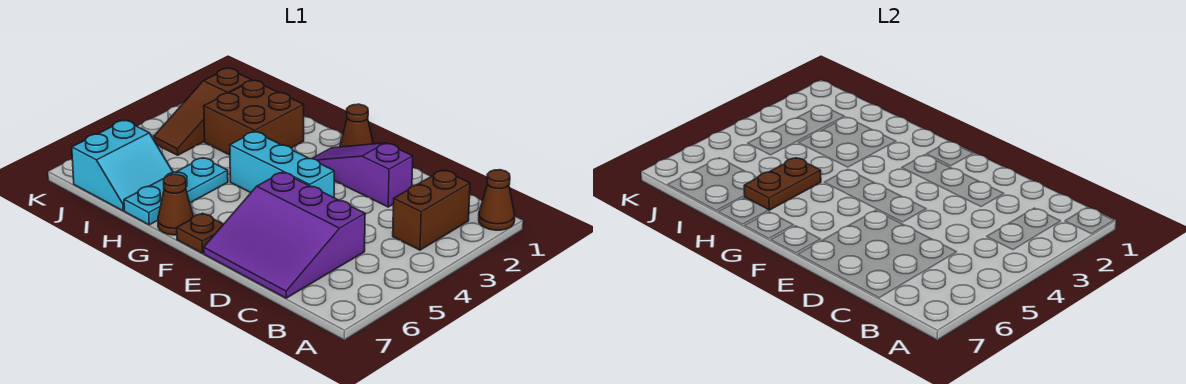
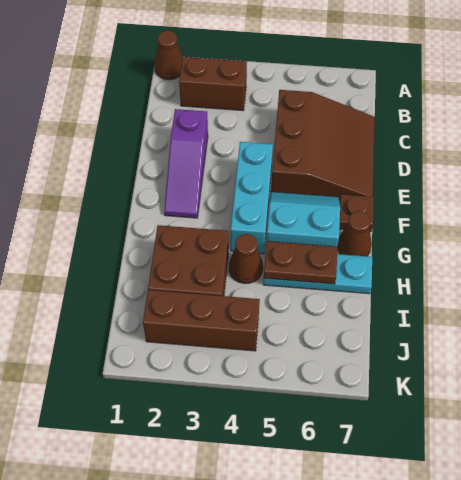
purple slope C5:E7 level 1 top 5 -> brown slope C5:E7 level 1 top 5
brown cone F1 level 1 -> brown cone H4 level 1
cyan slope I6:J7 level 1 top J -> cyan slope F5:G6 level 1 top G
brown slope J2:J4 level 1 top 2 -> brown brick J2:J4 level 1

